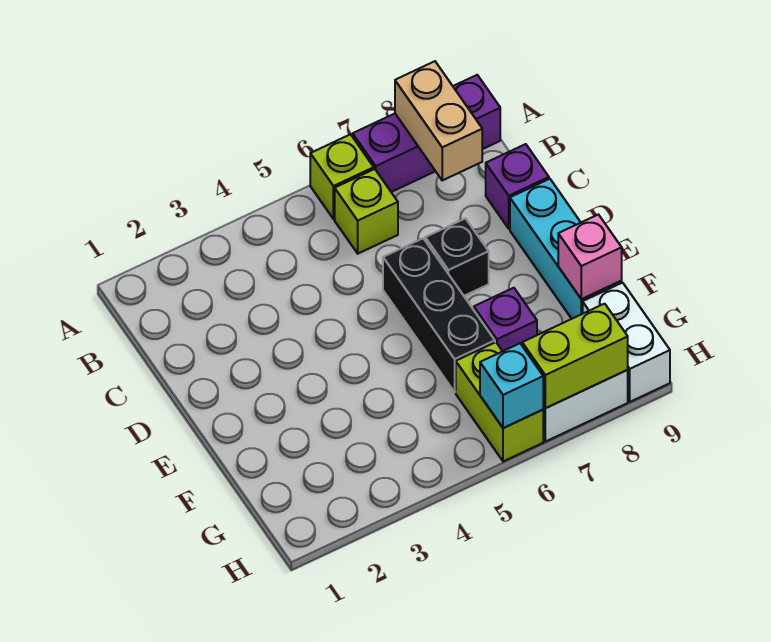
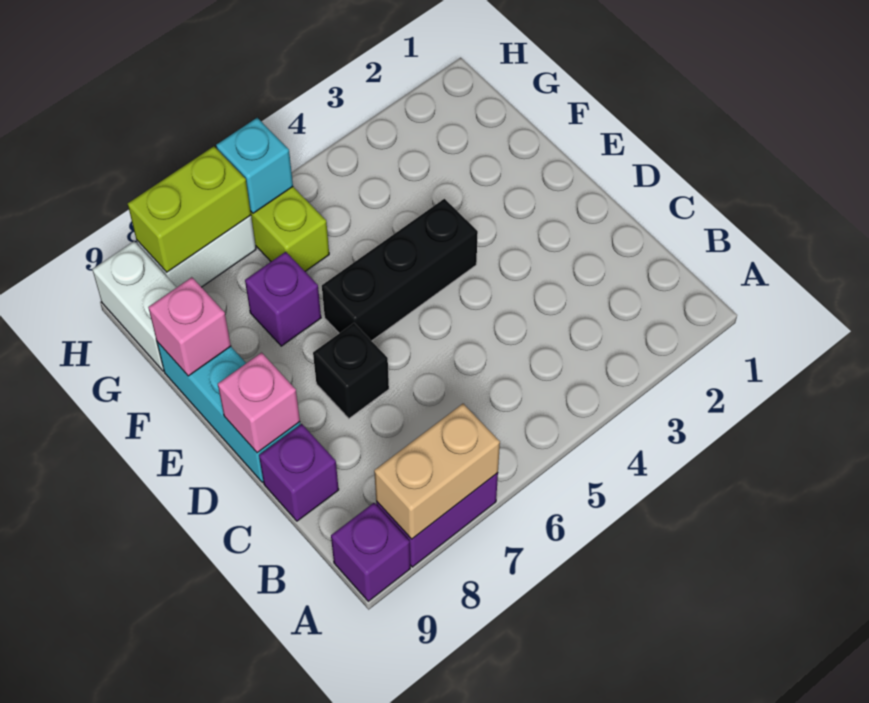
lime brick A6 level 1 -> none
tan brick A8:B8 level 2 -> tan brick A7:A8 level 2
lime brick B6 level 1 -> none
black brick D6:F6 level 1 -> black brick E4:E6 level 1
none -> pink brick D9 level 2

